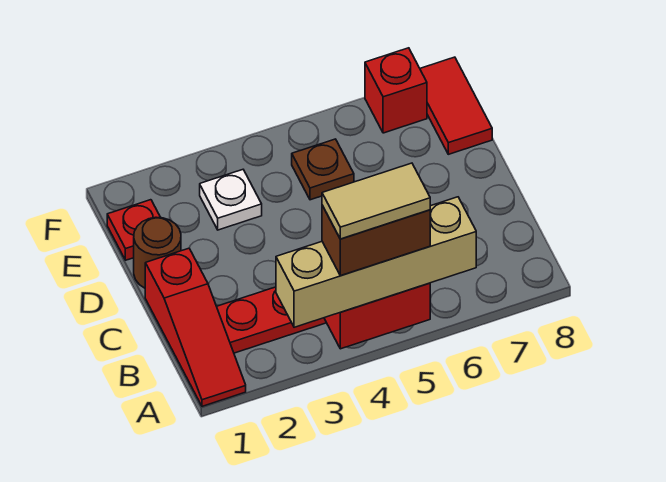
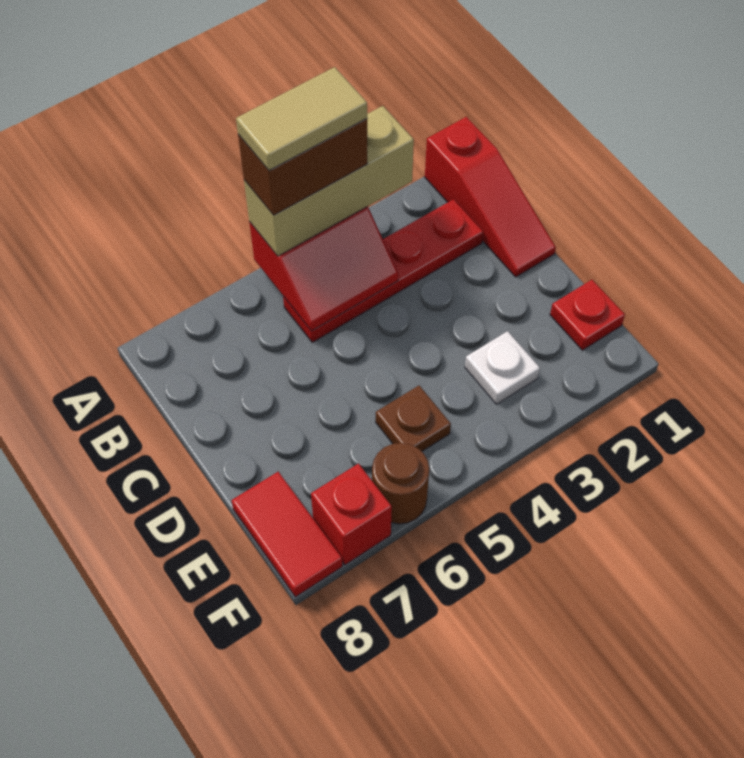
red slope A1:C1 level 1 top C -> red slope A1:C1 level 1 top A
tan brick A3:A6 level 3 -> tan brick A3:A5 level 3
brown round brick D1 level 1 -> brown round brick F6 level 1

